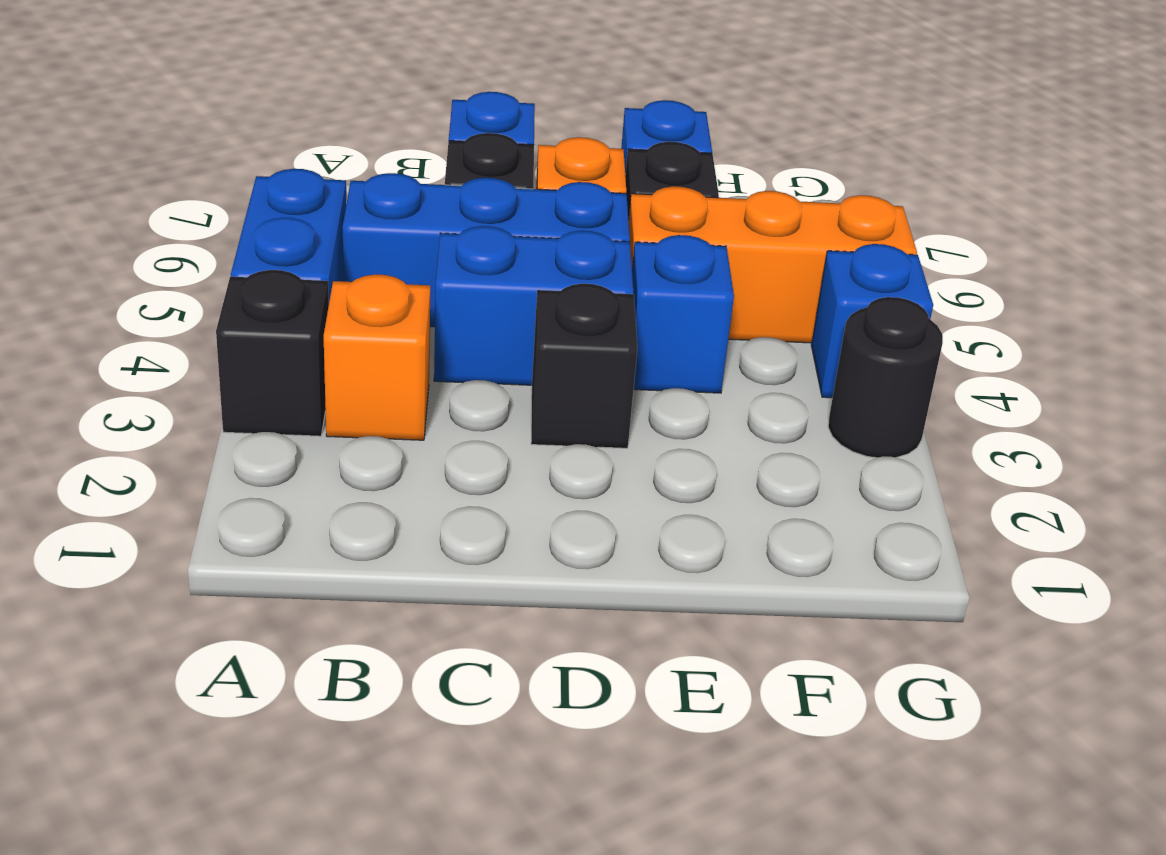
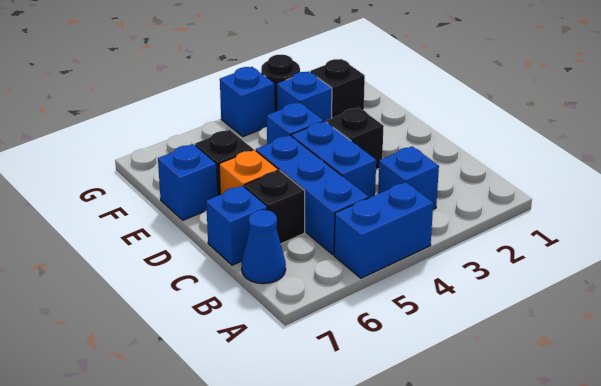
black brick A3 level 1 -> black brick F2 level 1
orange brick B3 level 1 -> blue brick B3 level 1
none -> blue cone B7 level 1
orange brick E5:G5 level 1 -> none
none -> blue brick F3 level 1

